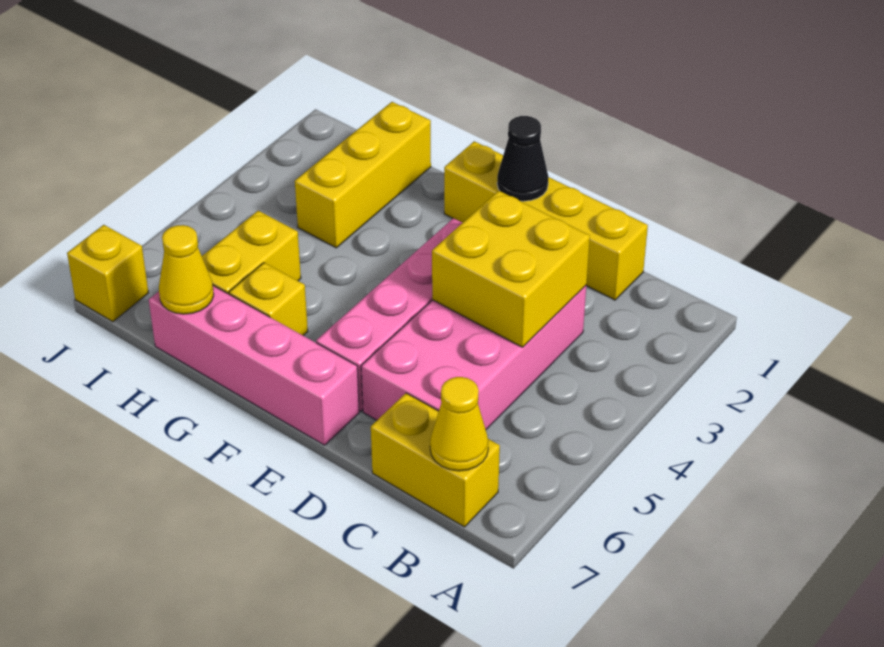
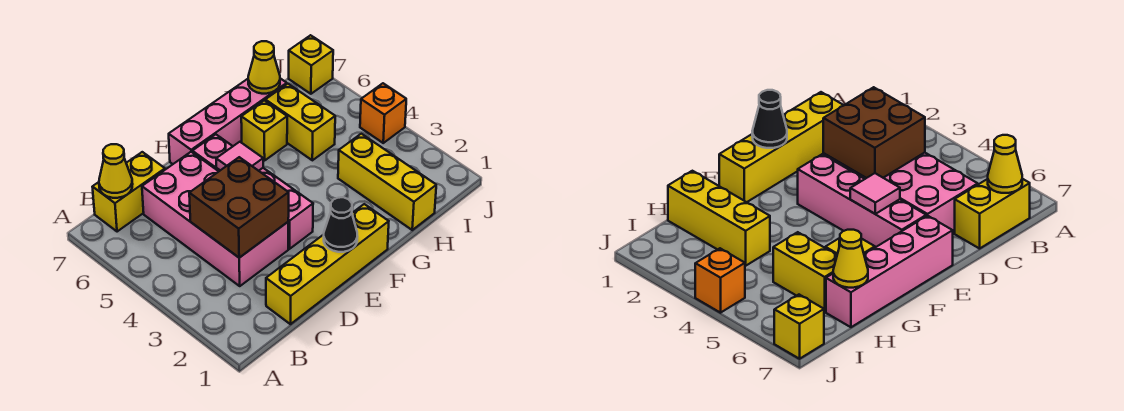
yellow brick C3:D4 level 2 -> brown brick C3:D4 level 2
none -> pink tile E5 level 2
none -> orange brick J4 level 1

